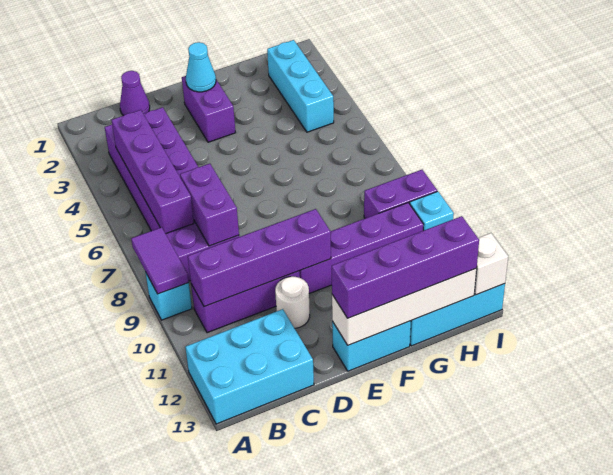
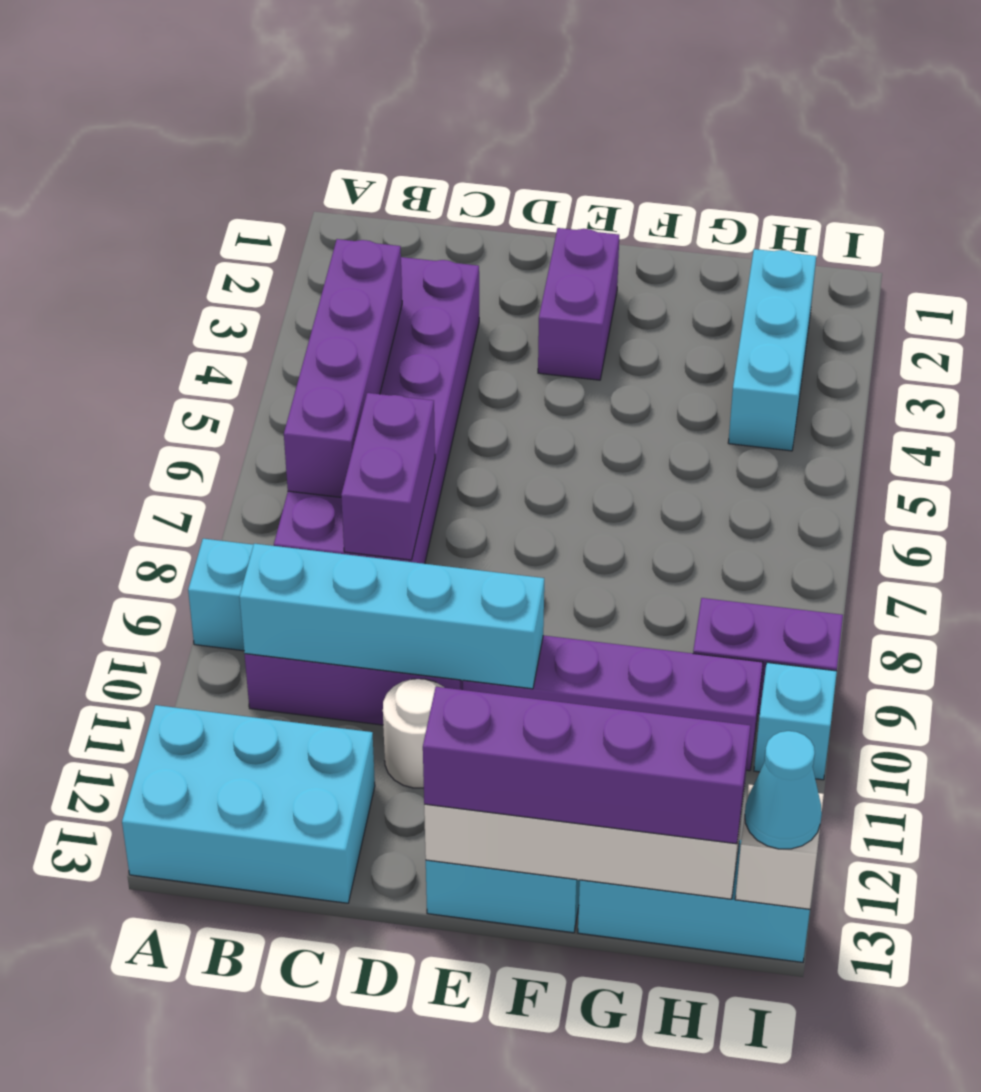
purple tile A8:A9 level 2 -> none
purple brick B10:E10 level 2 -> cyan brick B10:E10 level 2
purple cone C1 level 1 -> none
cyan cone E2 level 2 -> cyan cone I13 level 3

